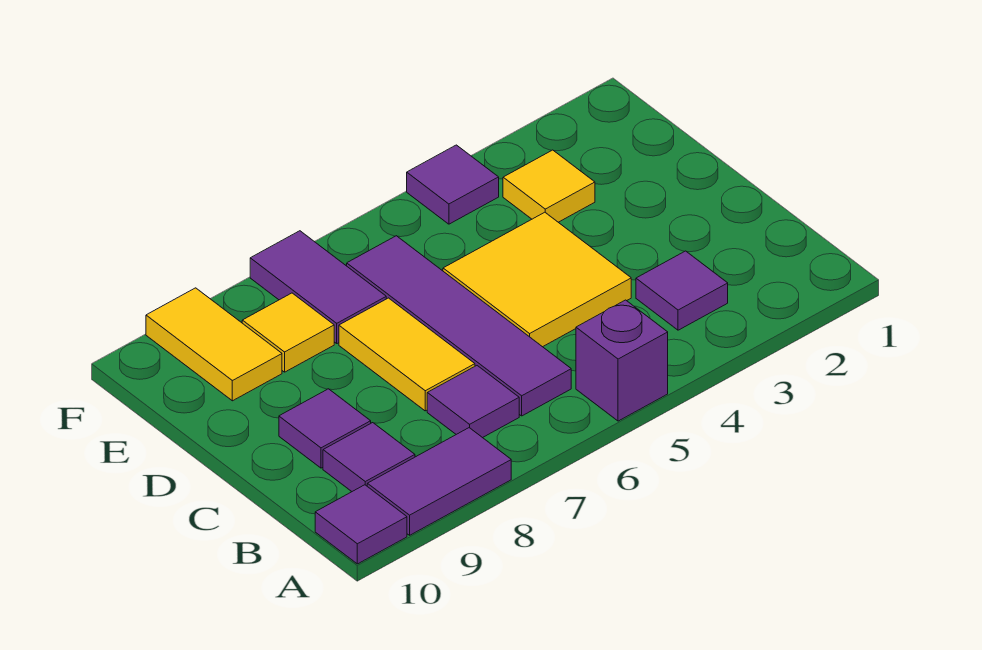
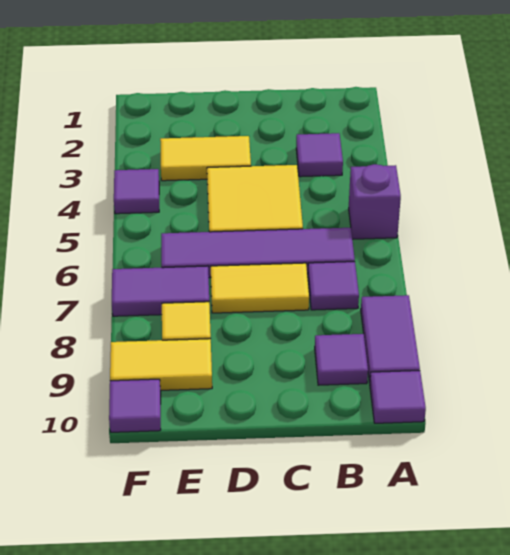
purple tile C9 level 1 -> purple tile F10 level 1
yellow tile E3 level 1 -> yellow tile D3:E3 level 1

